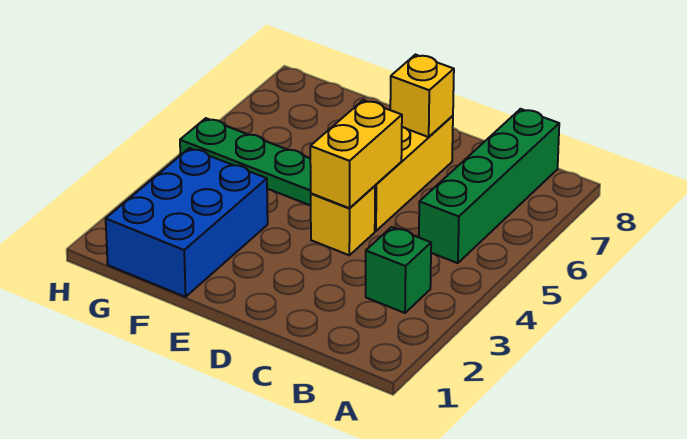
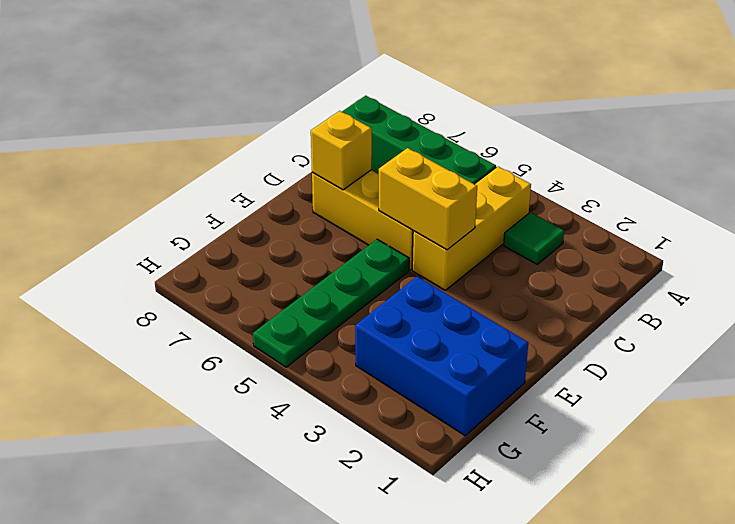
green brick B3 level 1 -> green tile B3 level 1
yellow brick D4 level 1 -> yellow brick B4:D4 level 1

